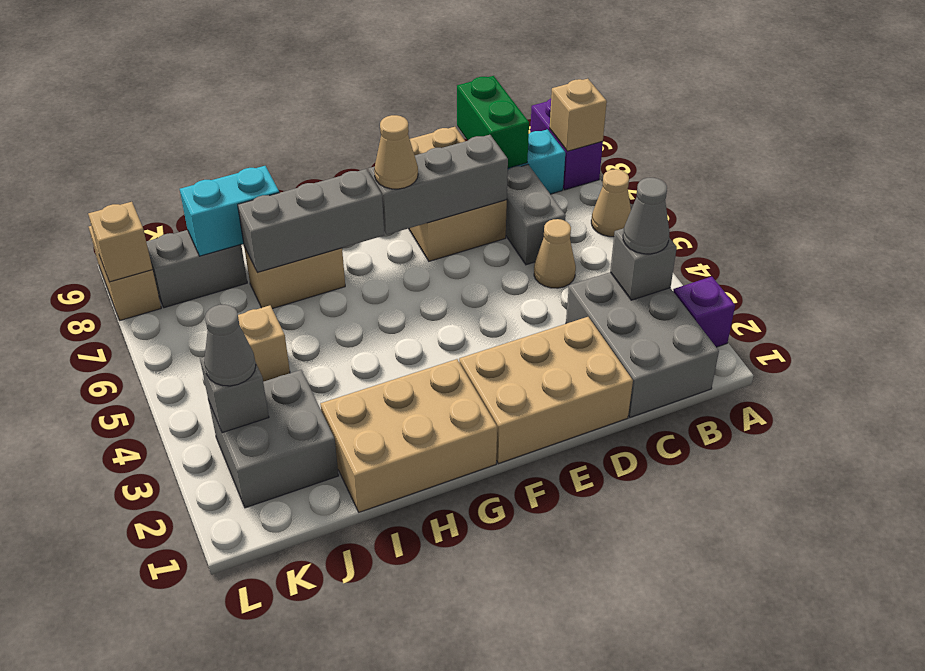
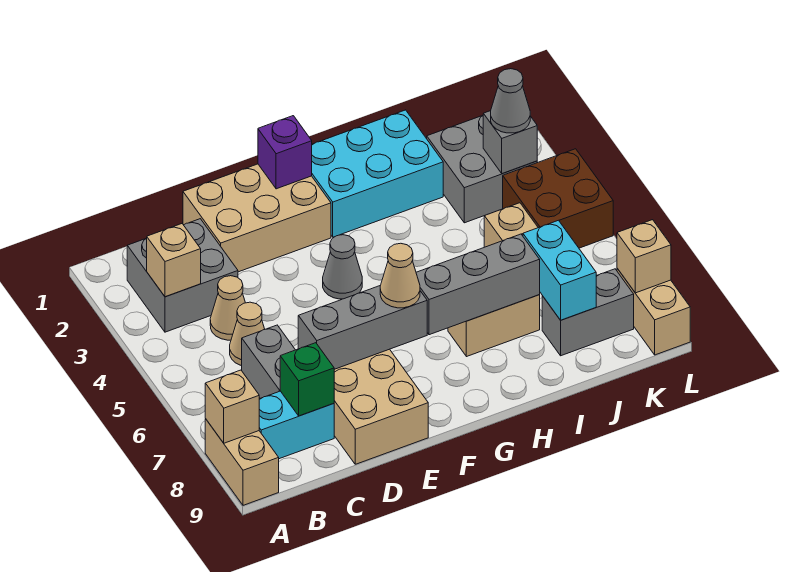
purple brick A2 level 1 -> purple brick F1 level 2
tan cone A6 level 1 -> tan cone C4 level 1
purple brick A8:A9 level 1 -> tan brick A8:A9 level 1
grey brick B1:C3 level 1 -> grey brick B2:C3 level 1
grey brick B3 level 2 -> tan brick B3 level 2
grey cone B3 level 3 -> grey cone F4 level 1
green brick C8:C9 level 2 -> green brick C8 level 2
tan brick G1:I2 level 1 -> cyan brick G1:I2 level 1
cyan brick I8:J8 level 2 -> cyan brick J7:J8 level 2
none -> brown brick K4:L5 level 1

